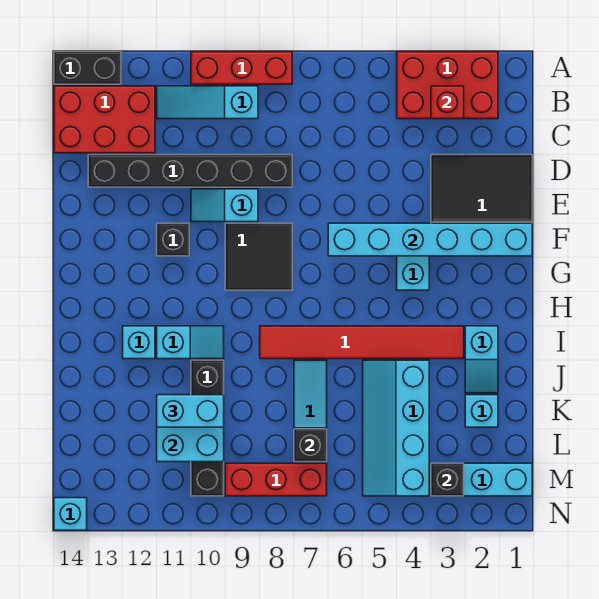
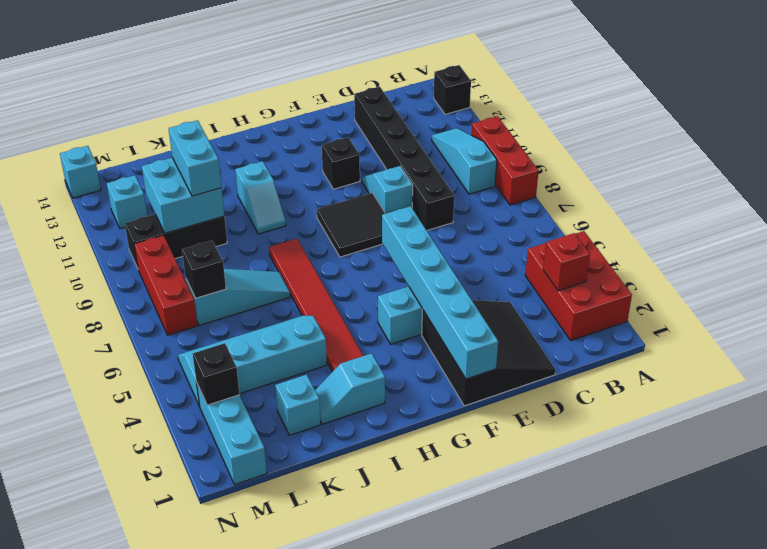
black brick A13:A14 level 1 -> black brick A13 level 1
red brick B12:C14 level 1 -> none
cyan brick I12 level 1 -> cyan brick M12 level 1
black brick J10:M10 level 1 -> black brick K10:M10 level 1

